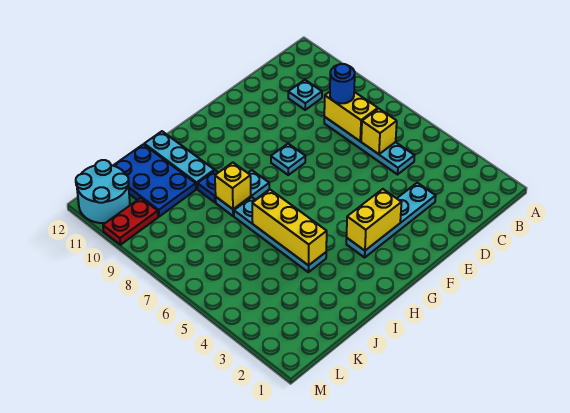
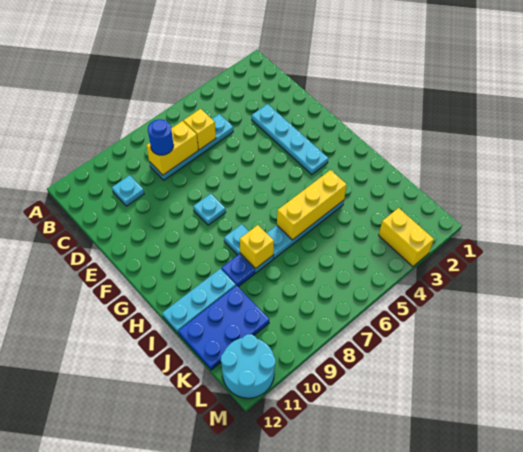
yellow brick F3:G3 level 2 -> yellow brick L3:M3 level 1
red plate L10:M10 level 1 -> none

